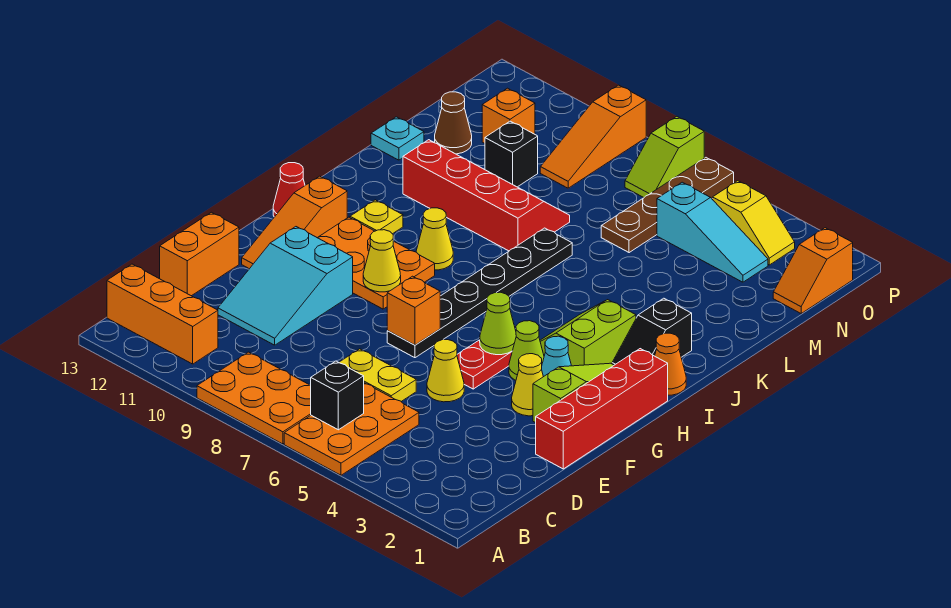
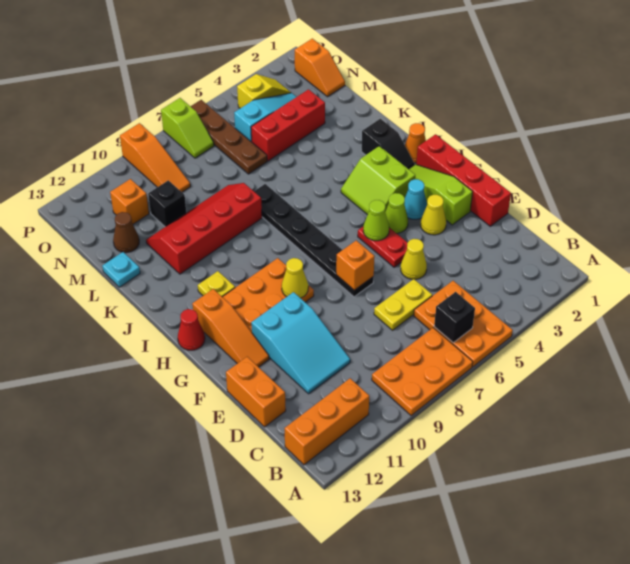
yellow cone I9 level 1 -> none
none -> red brick M3:M5 level 1

